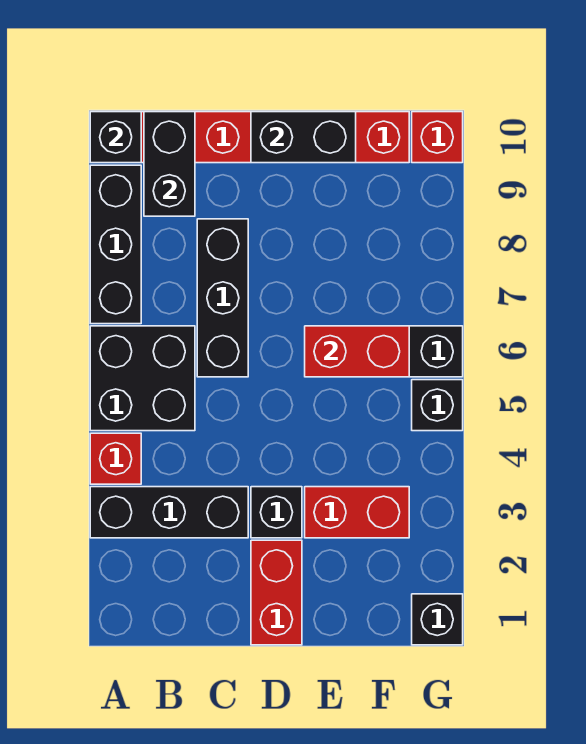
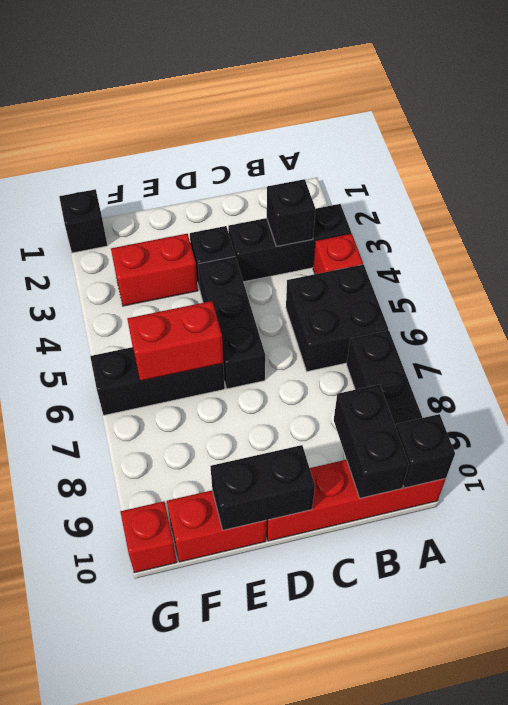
black brick C6:C8 level 1 -> black brick D4:D6 level 1
red brick D1:D2 level 1 -> none
black brick G5 level 1 -> black brick B3 level 2

